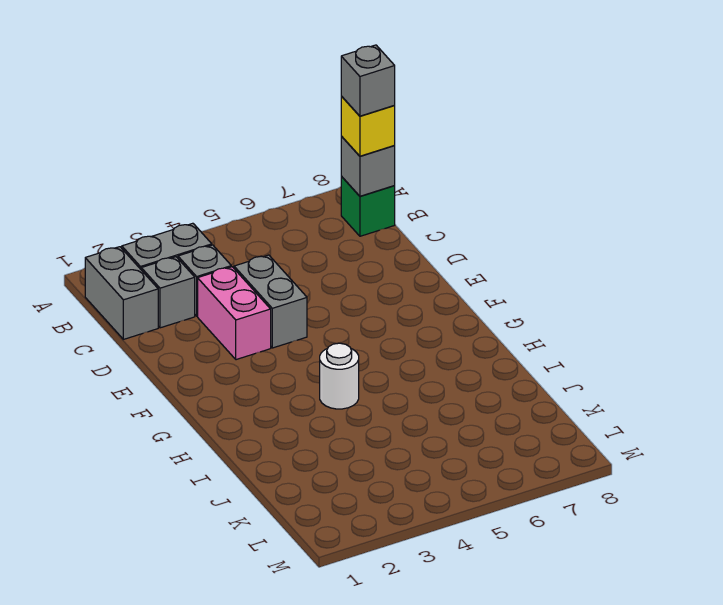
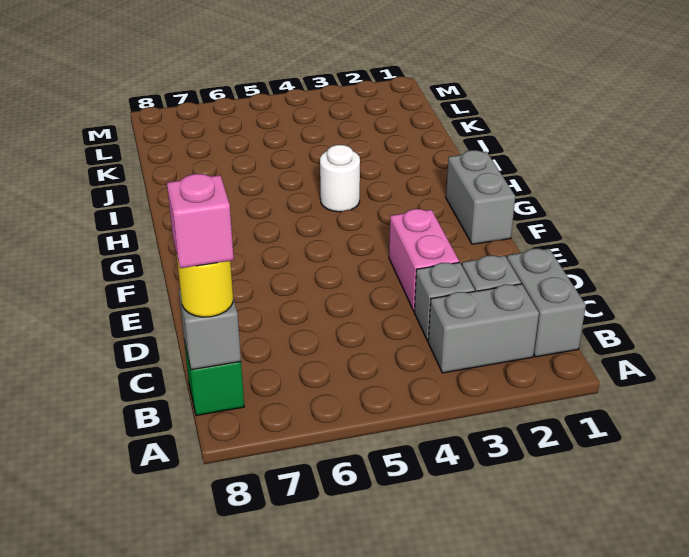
yellow brick B8 level 3 -> yellow round brick B8 level 3
grey brick B8 level 4 -> pink brick B8 level 4
grey brick D4:E4 level 1 -> grey brick F1:G1 level 1

